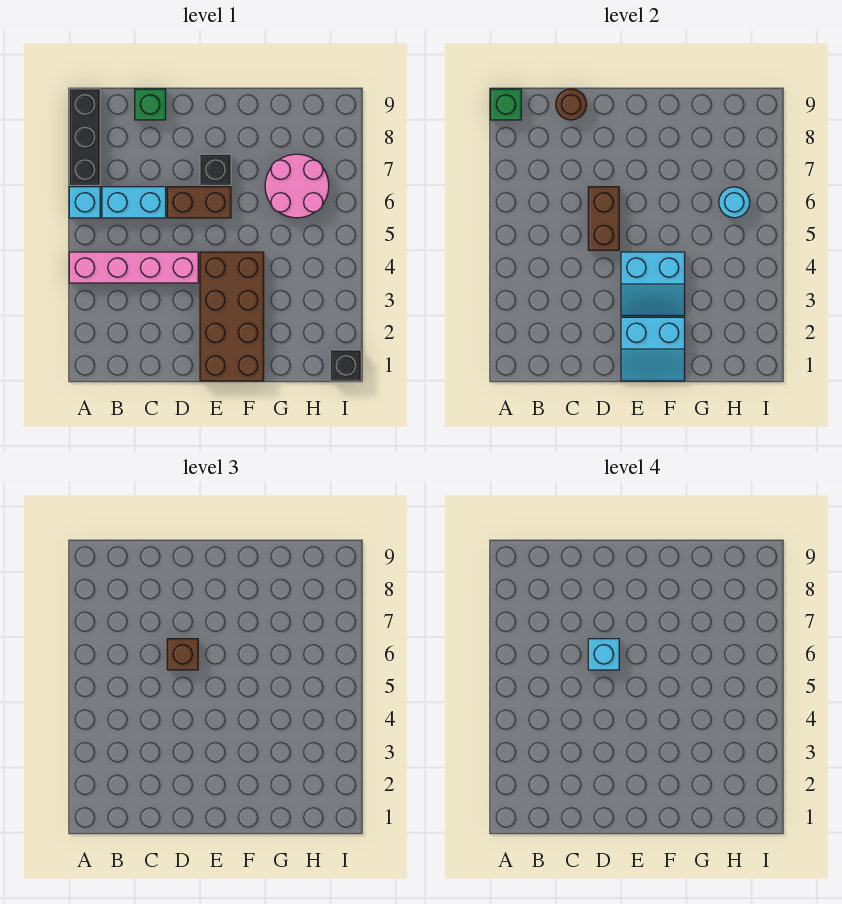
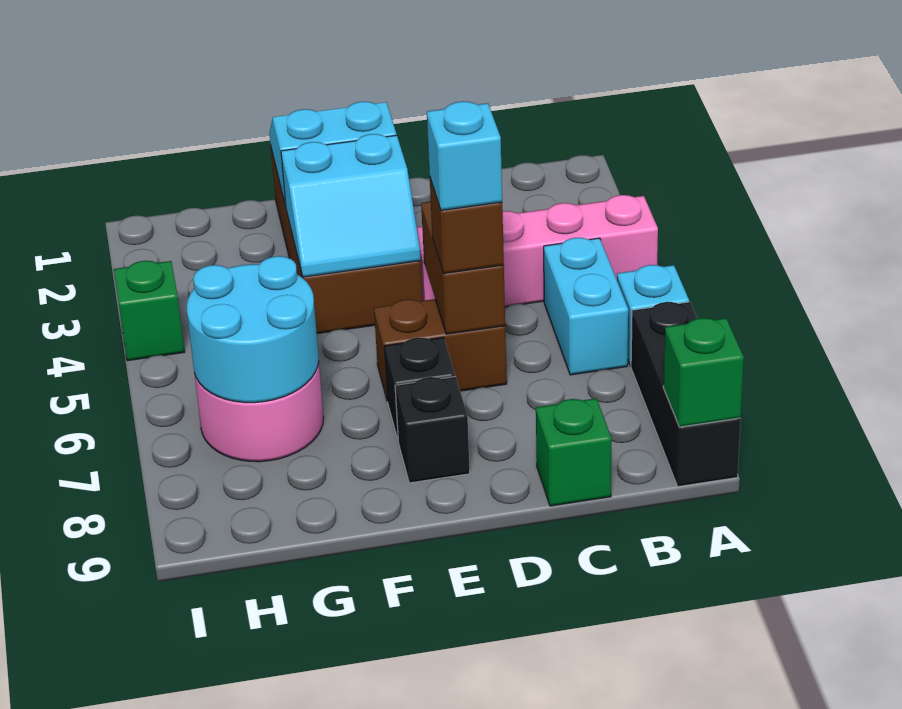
cyan brick B6:C6 level 1 -> cyan brick B5:B6 level 1
brown round brick C9 level 2 -> none
cyan slope E3:F4 level 2 top 4 -> cyan slope E3:F4 level 2 top 3
cyan round brick H6 level 2 -> cyan round brick G6:H7 level 2
black brick I1 level 1 -> black brick E8 level 1
none -> green brick I4 level 1

